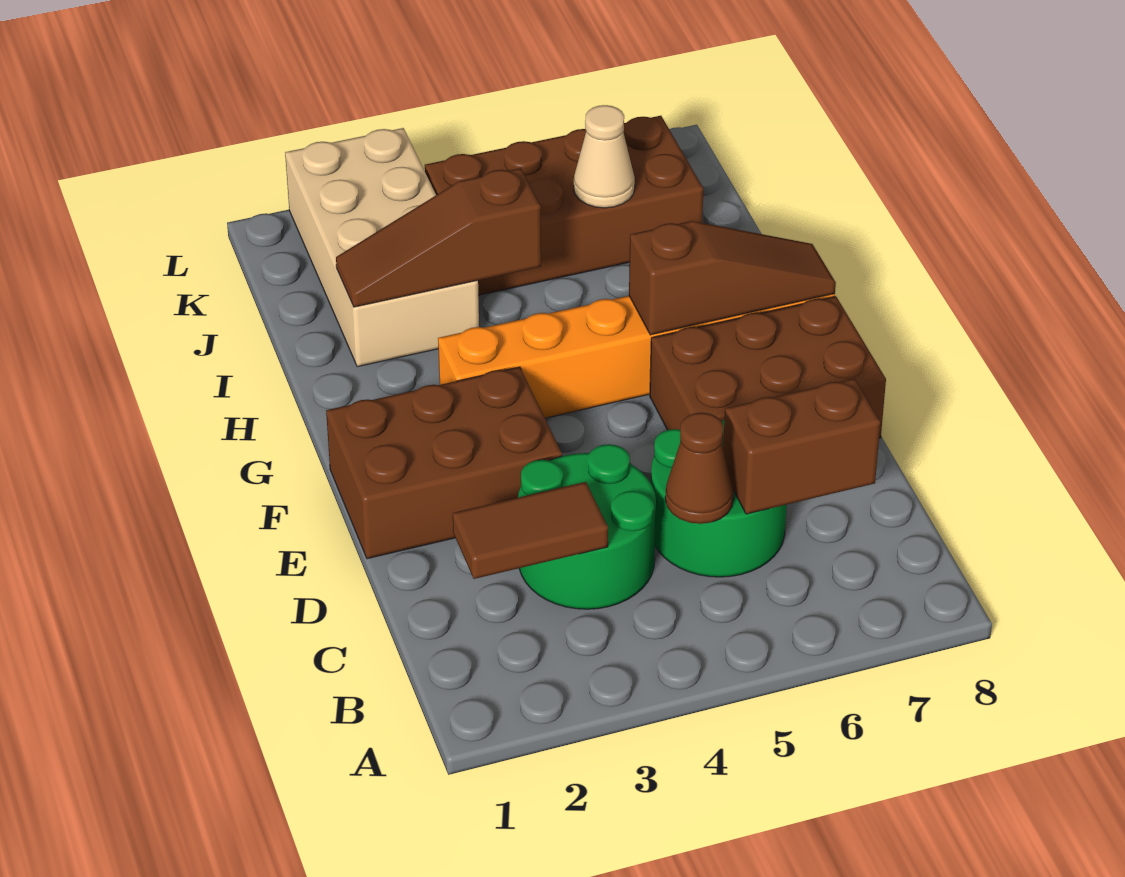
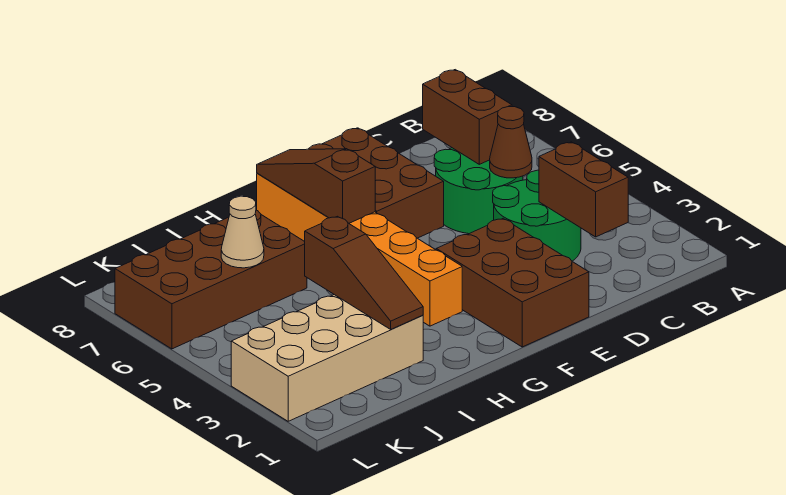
brown tile C2:C3 level 2 -> brown brick C2:C3 level 2
brown brick J4:K7 level 1 -> brown brick I6:L7 level 1

